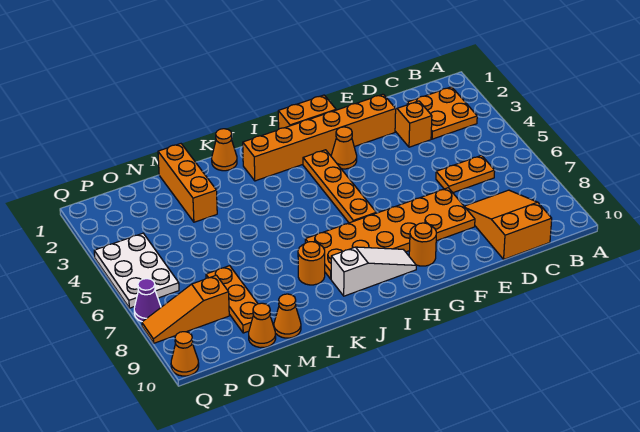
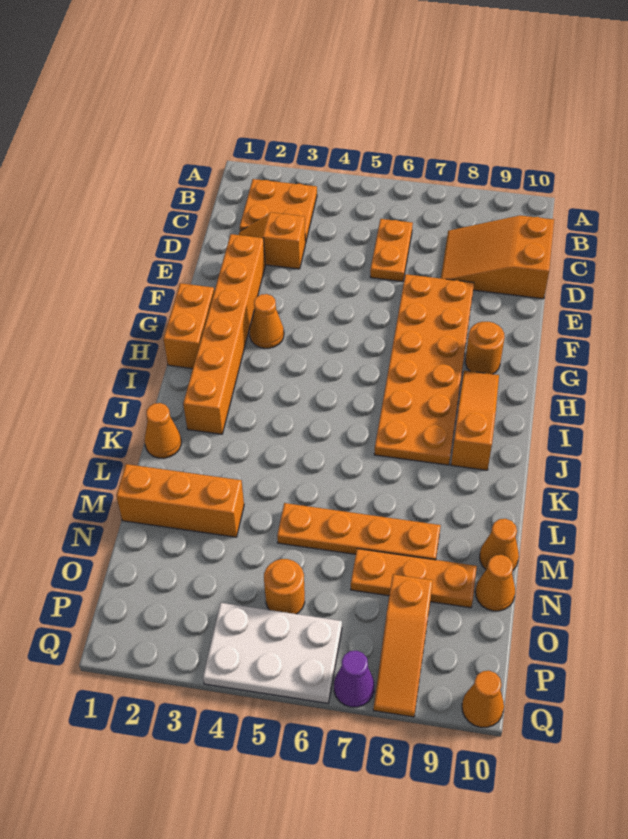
orange plate H3:H6 level 1 -> orange plate M5:M8 level 1
white slope H9:J9 level 1 top J -> orange slope H9:J9 level 1 top J
orange round brick K8 level 1 -> orange round brick O5 level 1

